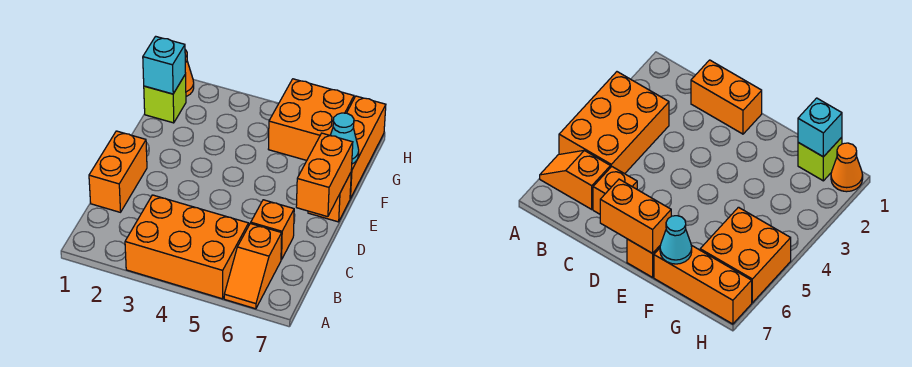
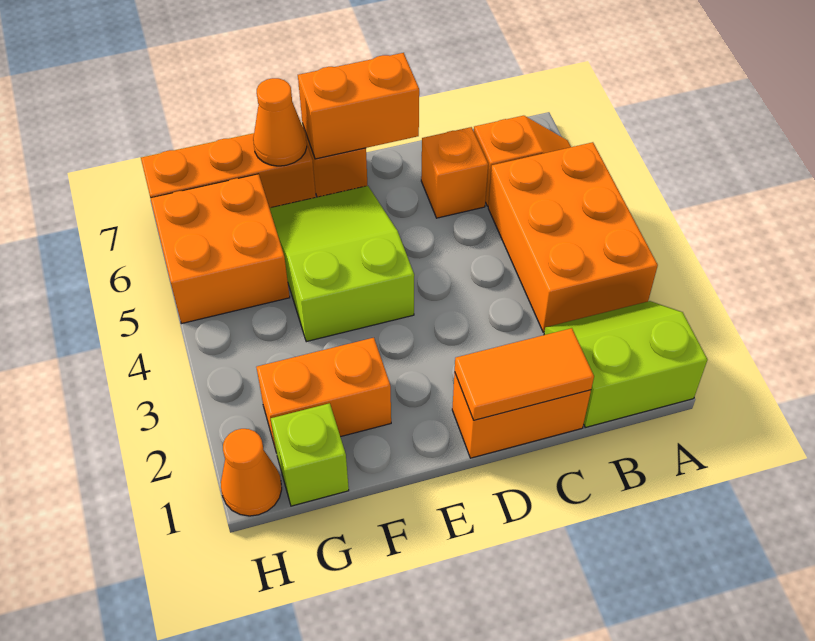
none -> lime slope A1:B2 level 1 top 1
none -> orange tile C1:D1 level 2
none -> lime slope E4:F6 level 1 top 4
none -> orange brick F2:G2 level 1
cyan cone F7 level 2 -> orange cone F7 level 2
cyan brick G1 level 2 -> none

